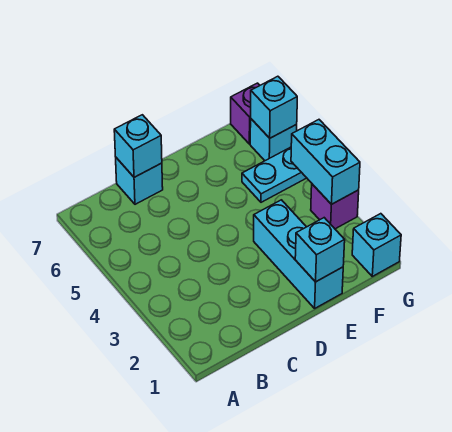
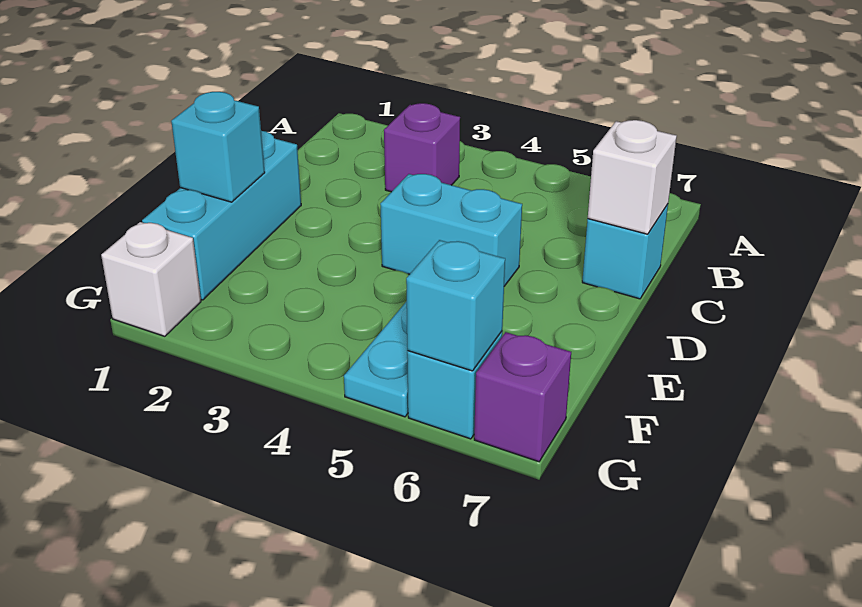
cyan brick C7 level 2 -> white brick C7 level 2
cyan brick E1:E3 level 1 -> cyan brick D1:F1 level 1
cyan brick G1 level 1 -> white brick G1 level 1
purple brick G3 level 1 -> purple brick B3 level 1
cyan brick G3:G4 level 2 -> cyan brick D4:D5 level 1

